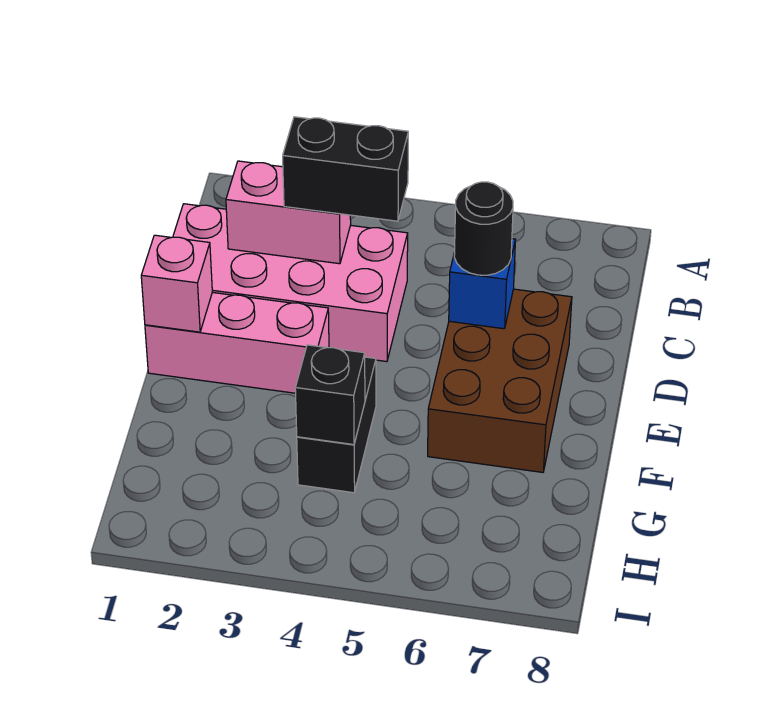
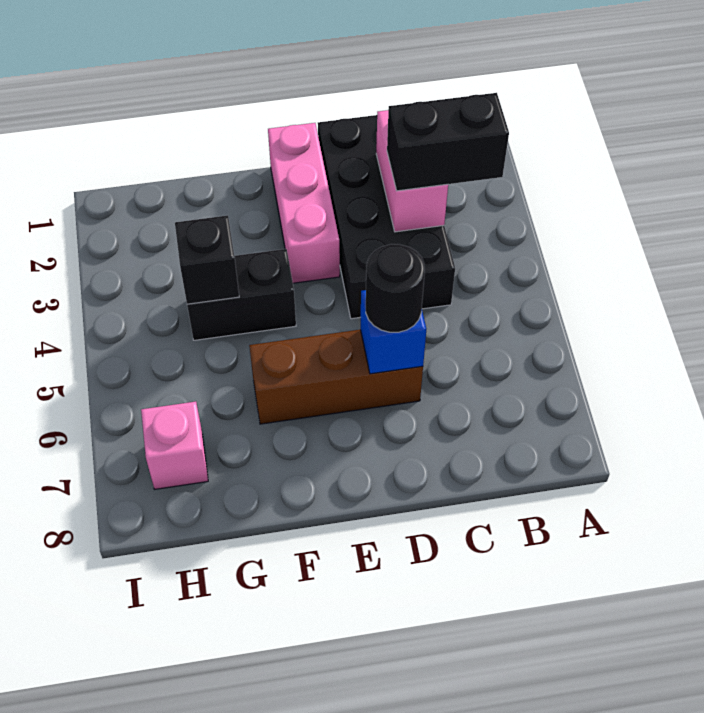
pink brick C1:D4 level 1 -> black brick C1:D4 level 1
black brick C3:C4 level 3 -> black brick B3:C3 level 3
brown brick D6:F7 level 1 -> brown brick D6:F6 level 1
pink brick E1 level 2 -> pink brick H7 level 1

